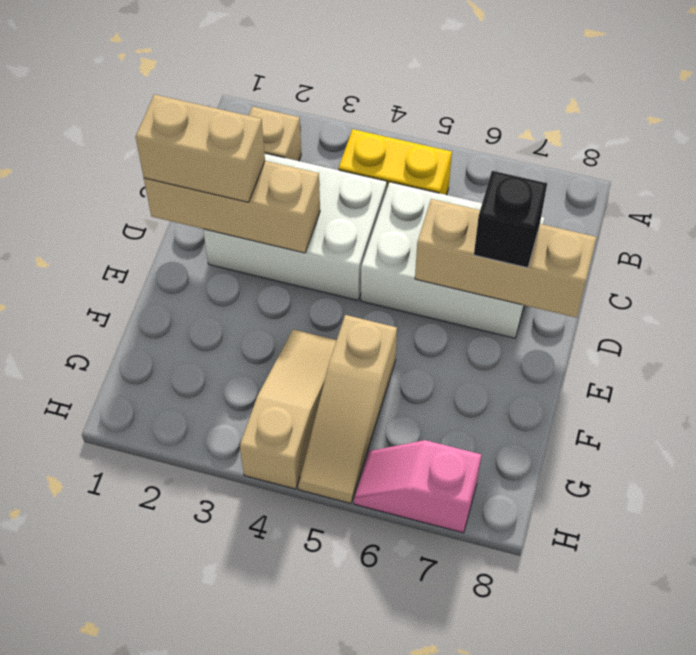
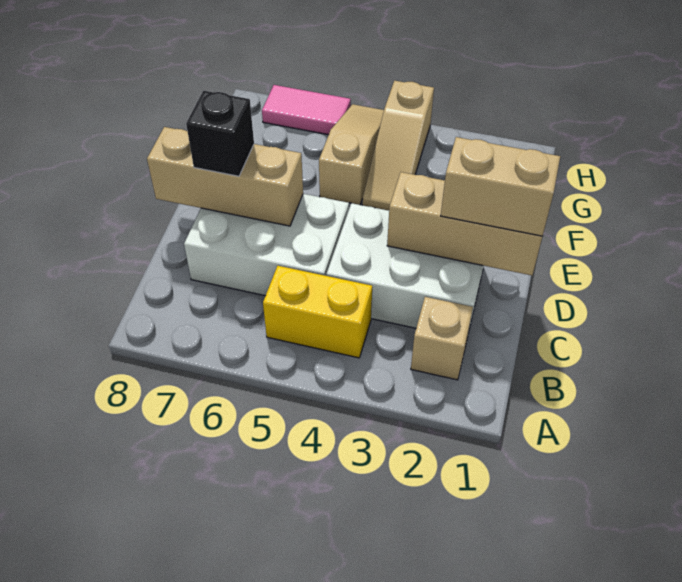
pink slope H6:H7 level 1 top 7 -> pink tile H6:H7 level 1

